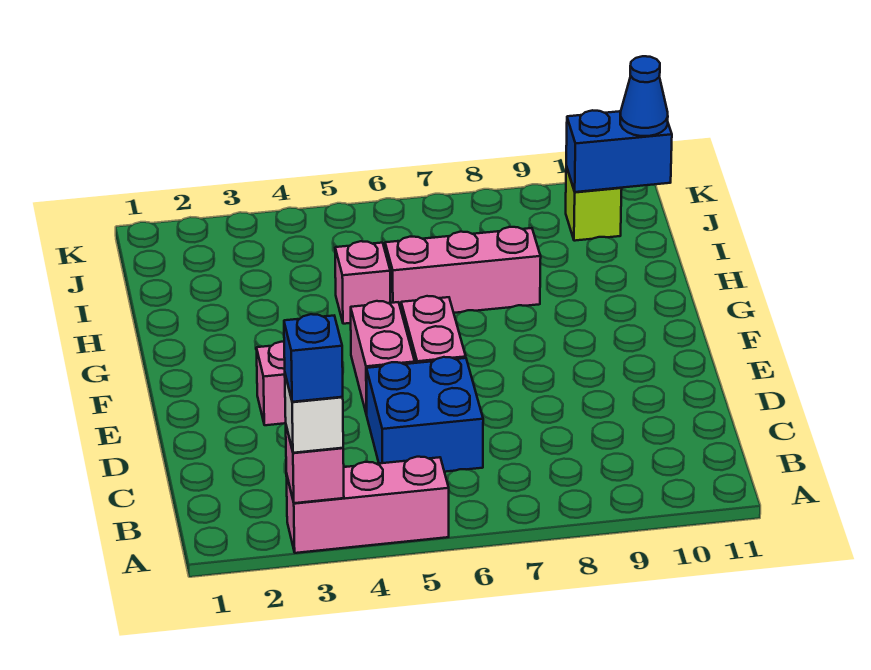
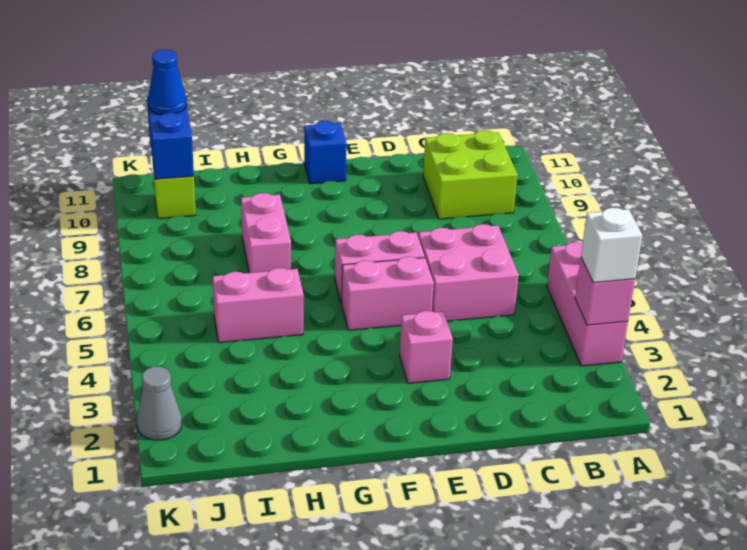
blue brick A3 level 4 -> blue brick F11 level 1
none -> lime brick B9:C10 level 1
blue brick C5:D6 level 1 -> pink brick C5:D6 level 1
pink brick H5 level 1 -> pink brick H5:I5 level 1
pink brick H6:H8 level 1 -> pink brick H7:H8 level 1
none -> grey cone K2 level 1

